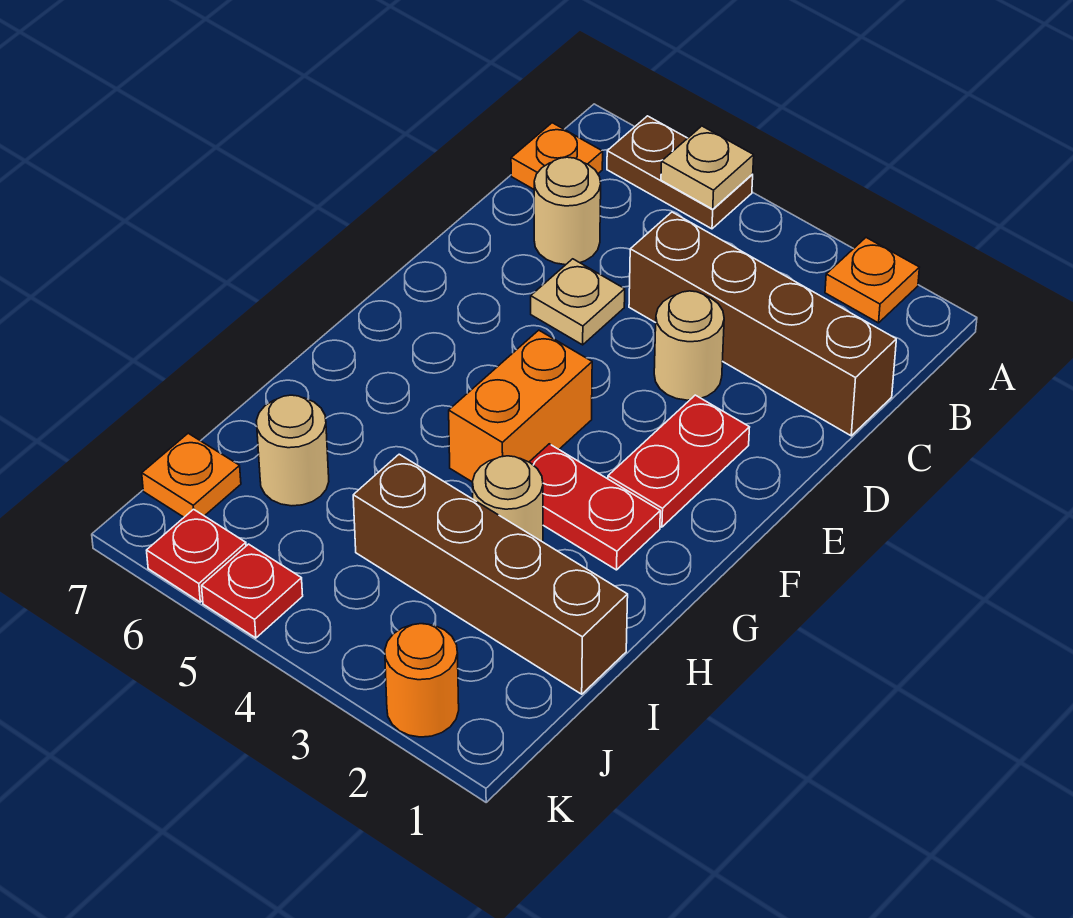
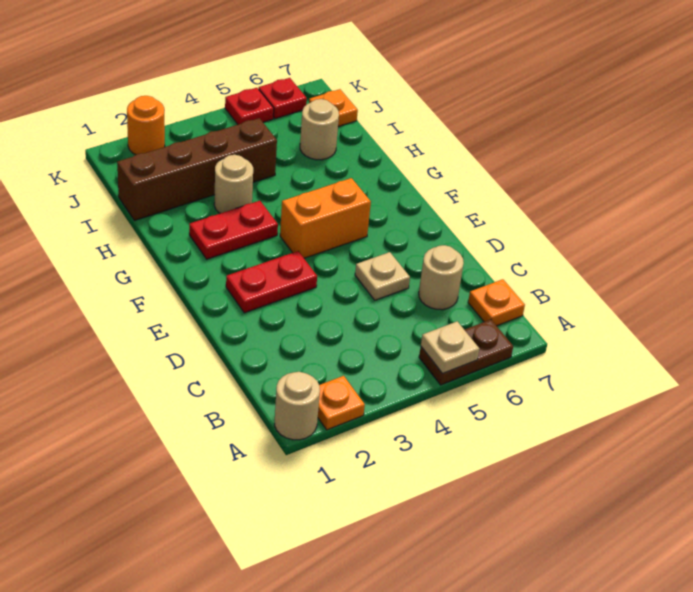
brown brick C1:C4 level 1 -> none
tan round brick D3 level 1 -> tan round brick A1 level 1
red plate E2:F2 level 1 -> red plate E2:E3 level 1
orange brick F4:G4 level 1 -> orange brick F4:F5 level 1

